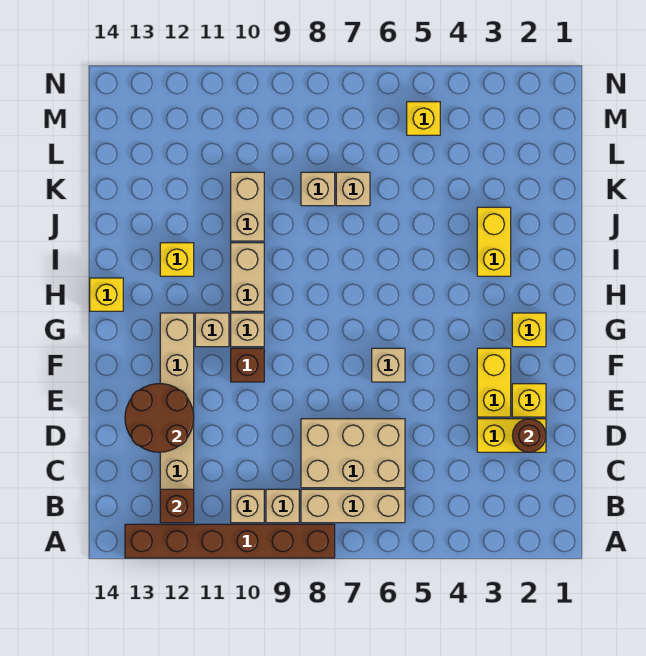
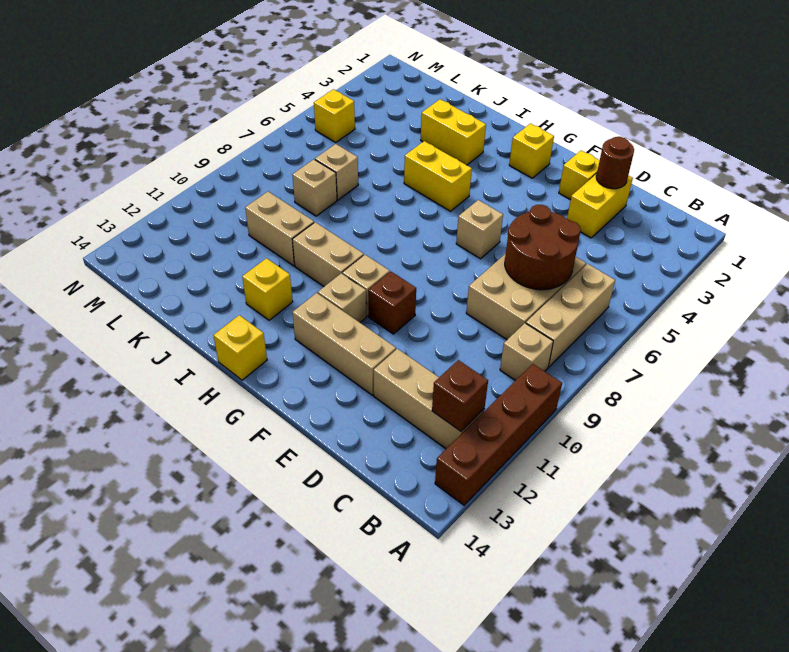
brown brick A8:A13 level 1 -> brown brick A10:A13 level 1
tan brick B10 level 1 -> none
brown round brick D12:E13 level 2 -> brown round brick C6:D7 level 2
yellow brick E3:F3 level 1 -> yellow brick H5:I5 level 1

